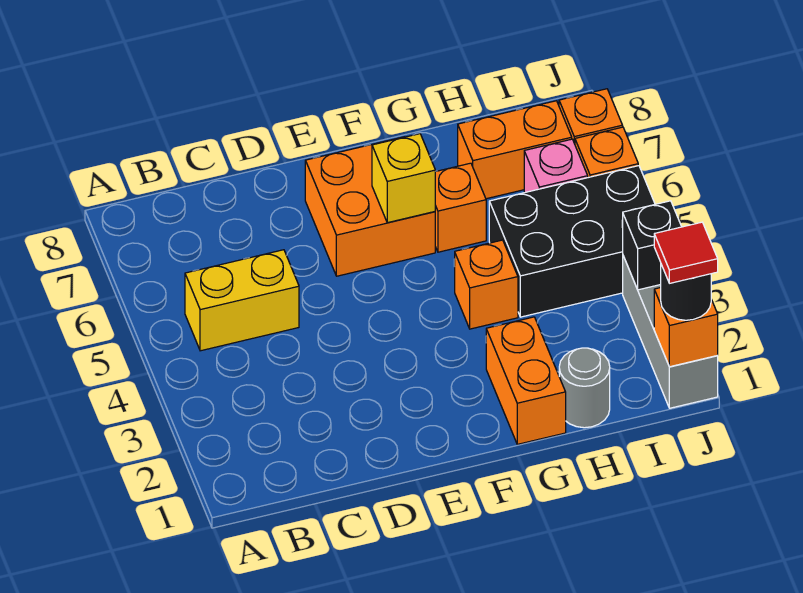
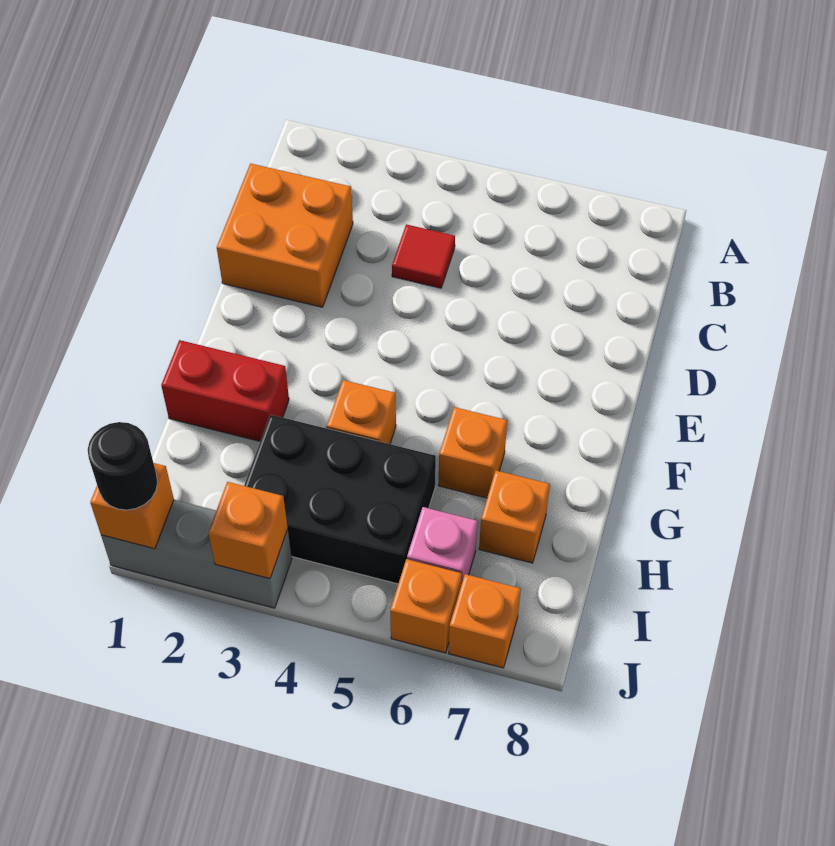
yellow brick B5:C5 level 1 -> none
orange brick E6:F7 level 1 -> orange brick C1:D2 level 1
yellow brick F6 level 2 -> none
orange brick G1:G2 level 1 -> red brick G1:G2 level 1
grey round brick H1 level 1 -> none
black brick H4:J5 level 1 -> black brick H3:I5 level 1
orange brick H7:I7 level 1 -> orange brick H7 level 1
red tile J1 level 4 -> red tile C4 level 1
black brick J3 level 2 -> orange brick J3 level 2

